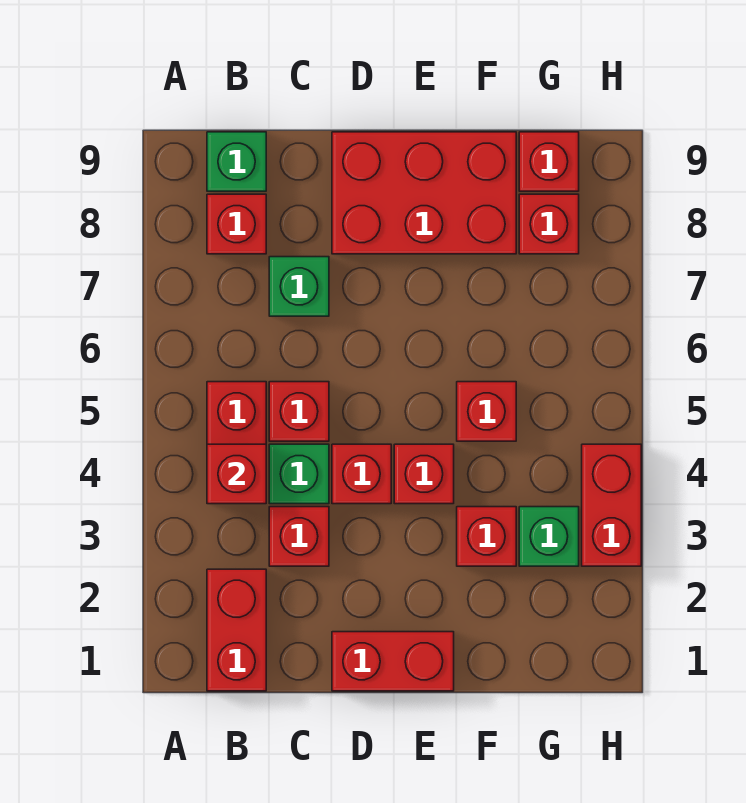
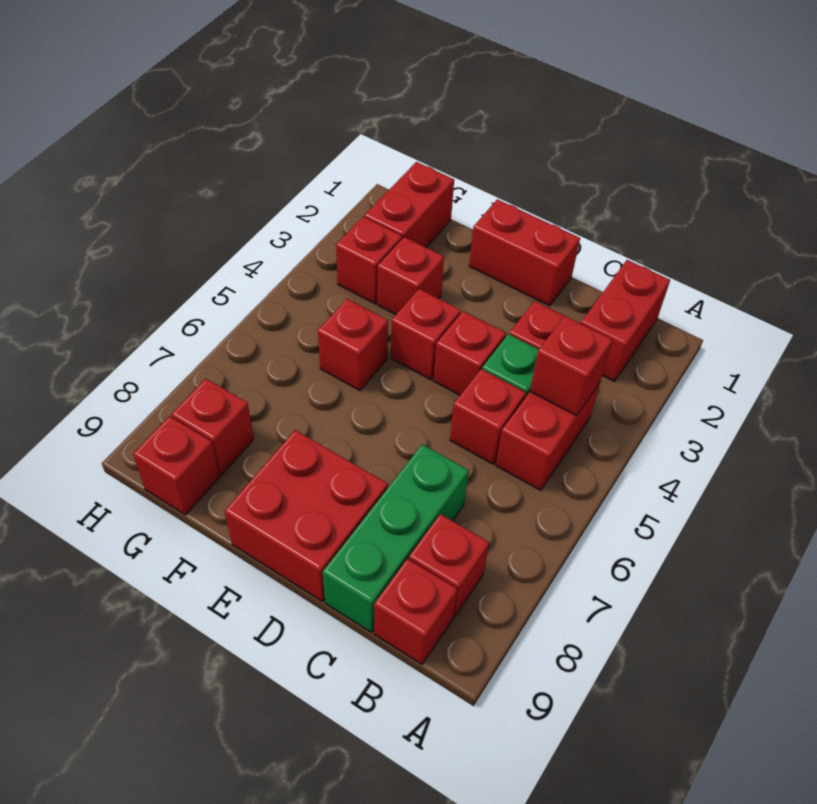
green brick B9 level 1 -> red brick B9 level 1
green brick C7 level 1 -> green brick C7:C9 level 1
red brick D8:F9 level 1 -> red brick D8:E9 level 1
green brick G3 level 1 -> red brick G3 level 1
red brick H3:H4 level 1 -> red brick G1:G2 level 1

